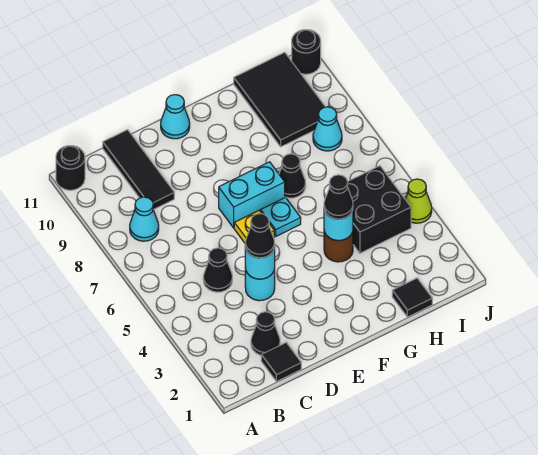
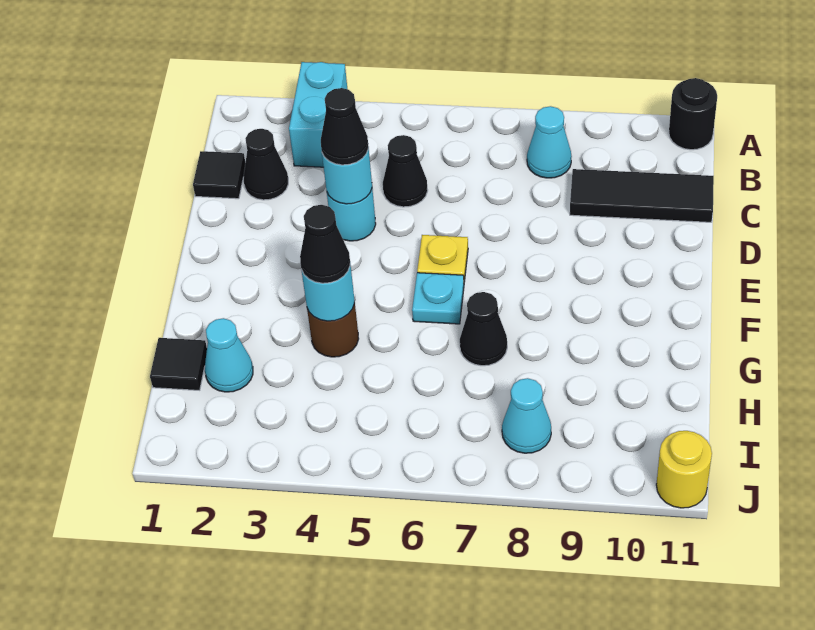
cyan brick E7:F7 level 1 -> cyan brick A3:B3 level 1
cyan cone E11 level 1 -> cyan cone H2 level 1
black brick H4:I5 level 1 -> none
black tile H9:I11 level 1 -> none
lime cone J4 level 1 -> none
black round brick J11 level 1 -> yellow round brick J11 level 1

